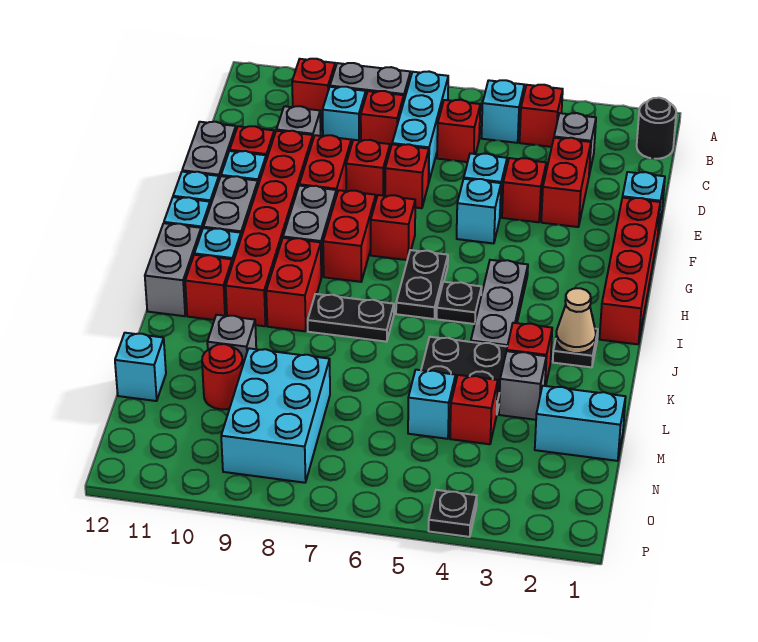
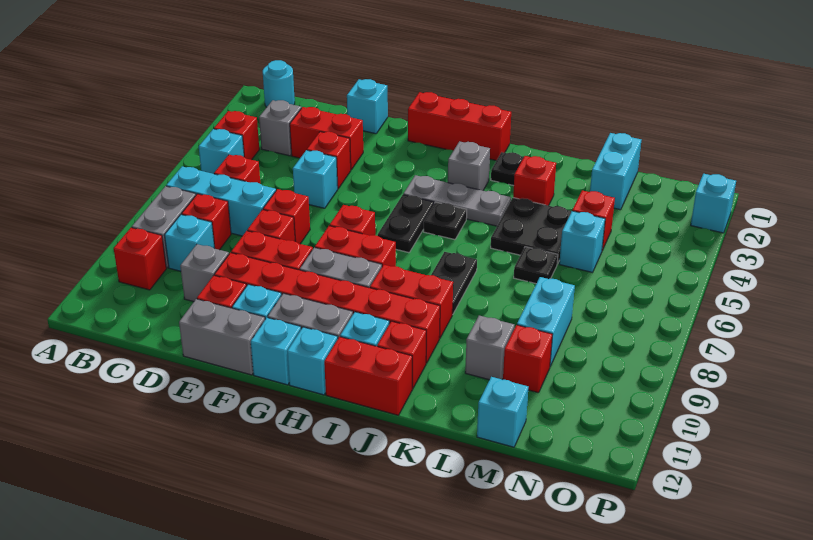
black round brick B1 level 1 -> cyan round brick B1 level 1
red brick F1:I1 level 1 -> red brick G1:I1 level 1
cyan brick F5 level 1 -> cyan brick P2 level 1
black plate H6:I6 level 1 -> black plate H5:H6 level 1
grey brick I12:J12 level 1 -> red brick I12:J12 level 1
tan cone J2 level 2 -> none
grey brick L3 level 1 -> grey brick I3 level 1
cyan brick M8:O9 level 1 -> cyan brick M8:M9 level 1
red round brick M10 level 1 -> red brick M10 level 1
black plate P4 level 1 -> black plate L6 level 1

